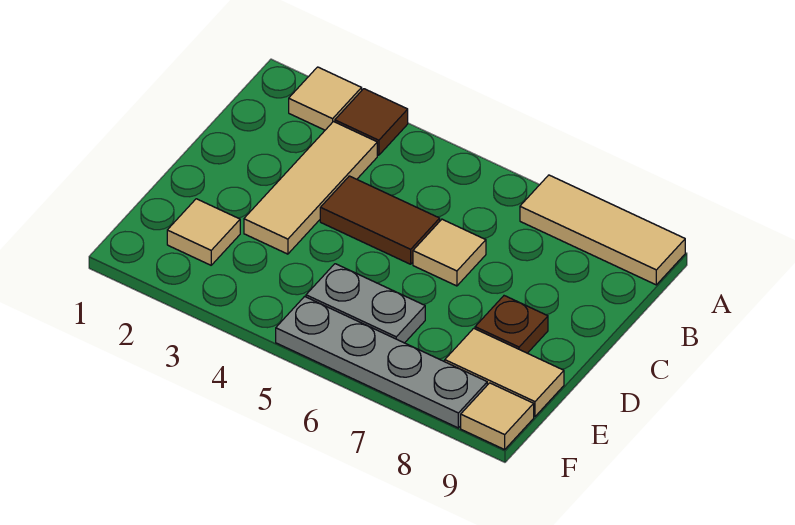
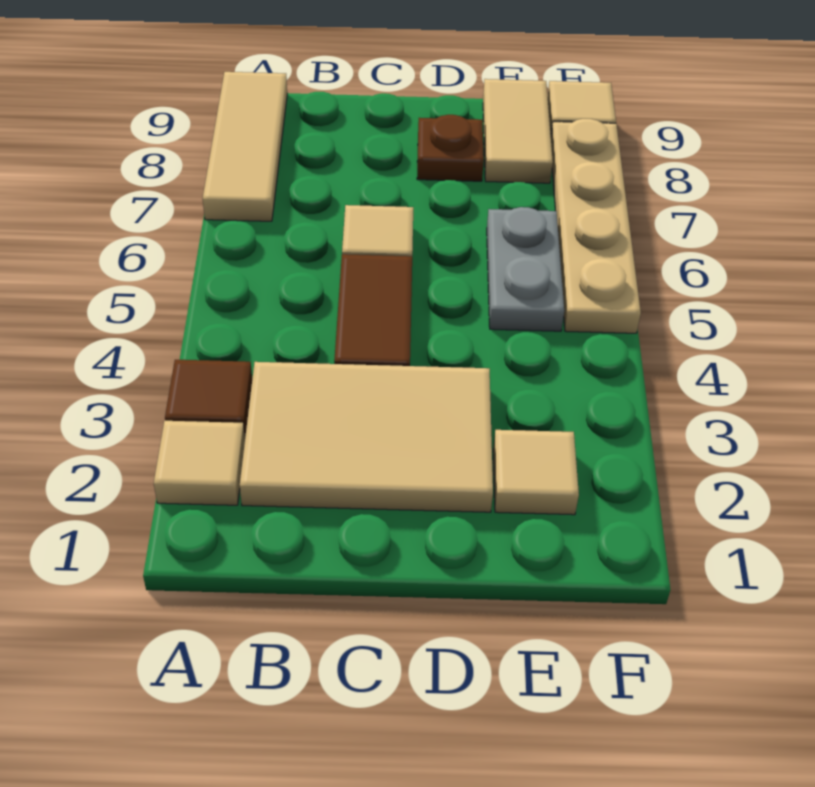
tan tile B3:D3 level 1 -> tan tile B2:D3 level 1
grey plate F5:F8 level 1 -> tan plate F5:F8 level 1

